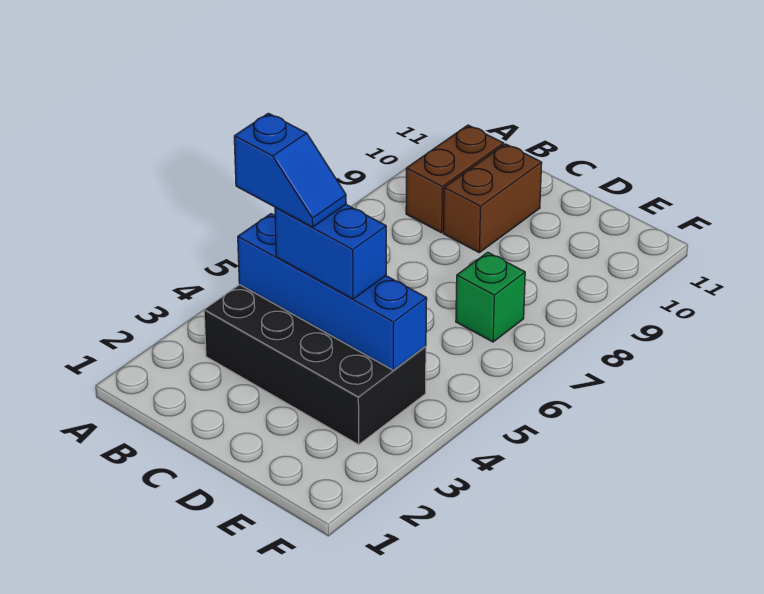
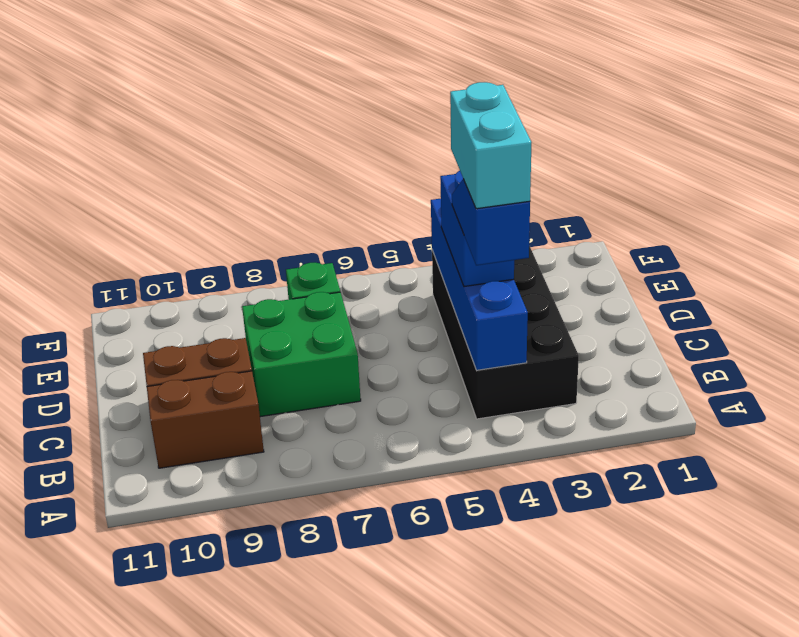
none -> cyan brick B4:C4 level 5
none -> green brick C7:D8 level 1

